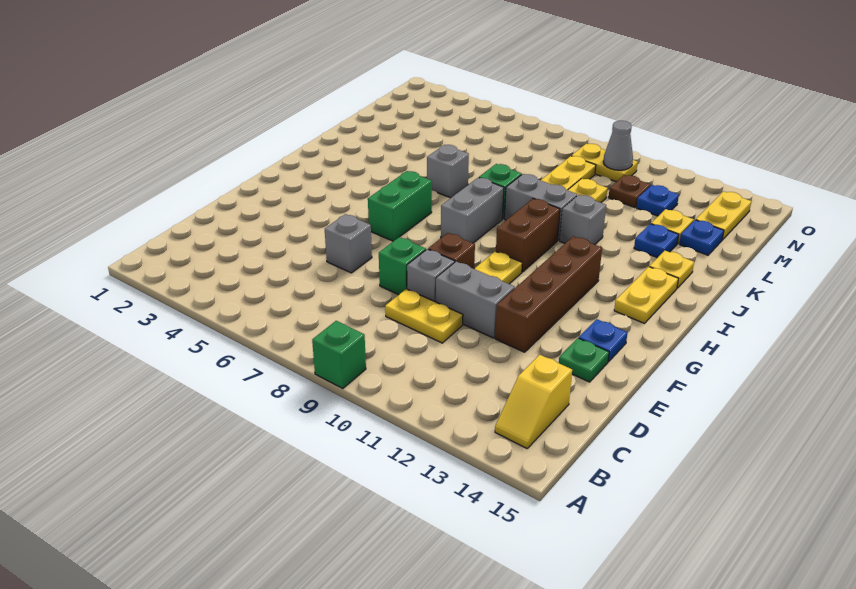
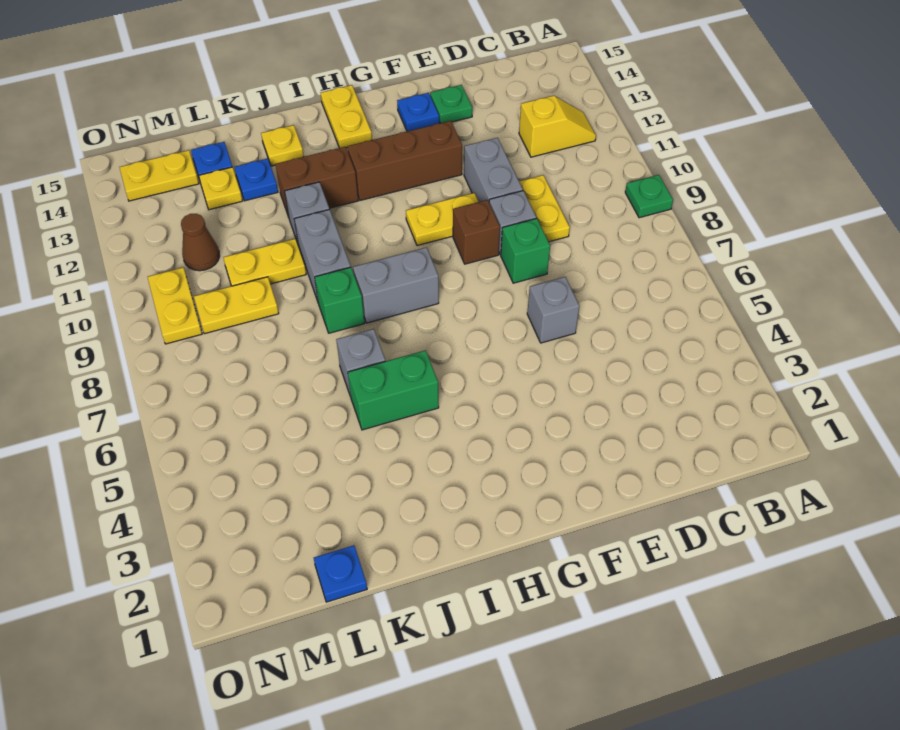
green brick A9 level 1 -> green plate A9 level 1
yellow slope B14:C14 level 1 top C -> yellow slope B12:C12 level 1 top C
brown brick E12:H12 level 1 -> brown brick F12:H12 level 1
green brick G6:H6 level 1 -> green brick I5:J5 level 1
brown brick H10:I10 level 1 -> brown brick I12:J12 level 1
yellow plate H14:I14 level 1 -> yellow plate H14:H15 level 1
brown plate M11 level 1 -> brown cone M11 level 1
blue plate M12 level 1 -> blue plate L1 level 1
grey cone N10 level 2 -> none

